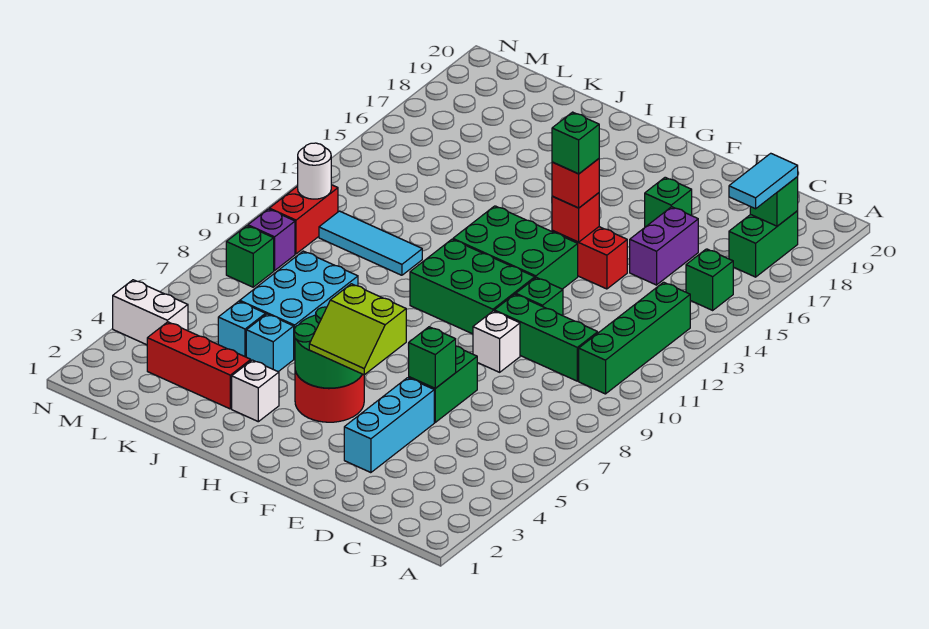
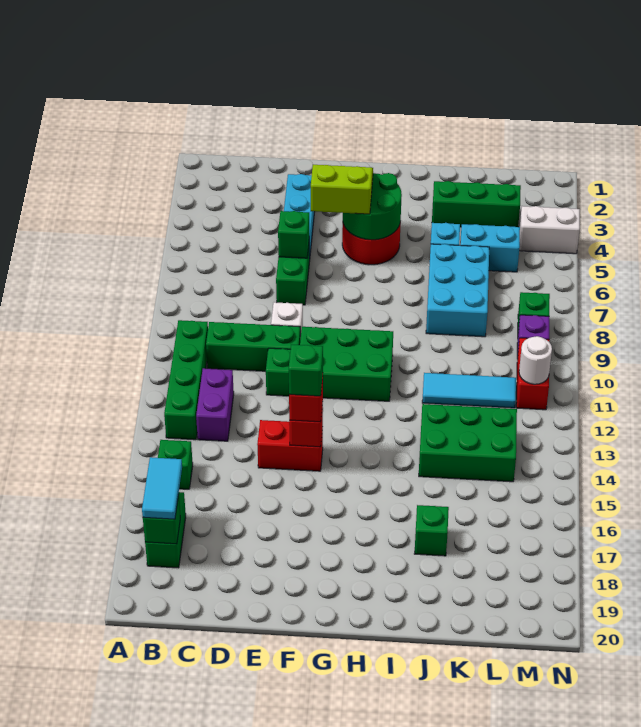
purple brick D15:D16 level 1 -> purple brick C12:C13 level 1
green brick E17 level 1 -> green brick J17 level 1
green brick F12:H13 level 1 -> green brick J13:L14 level 1
white brick I3 level 1 -> none
red brick J3:L3 level 1 -> green brick J3:L3 level 1
cyan brick K5 level 1 -> cyan brick K5:L5 level 1

